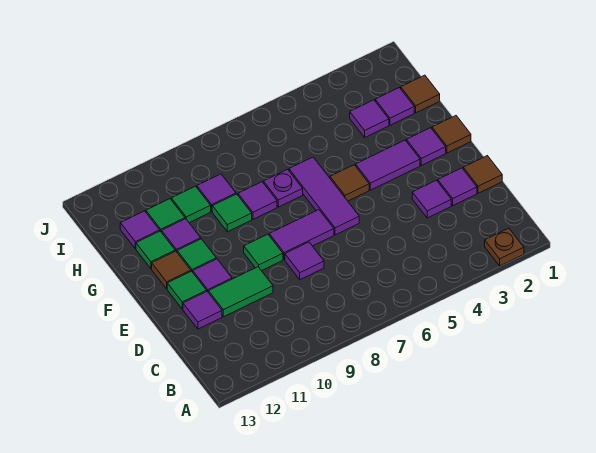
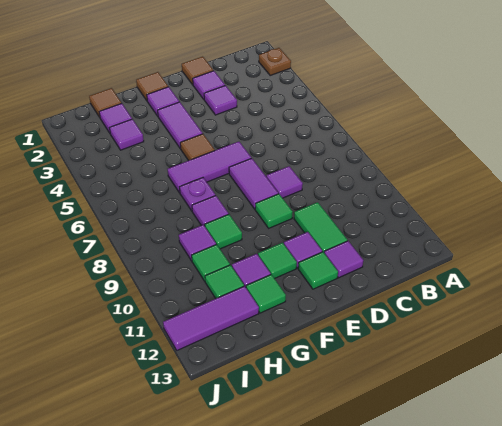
brown tile F12 level 1 -> none
purple tile H12 level 1 -> purple tile H12:J12 level 1

